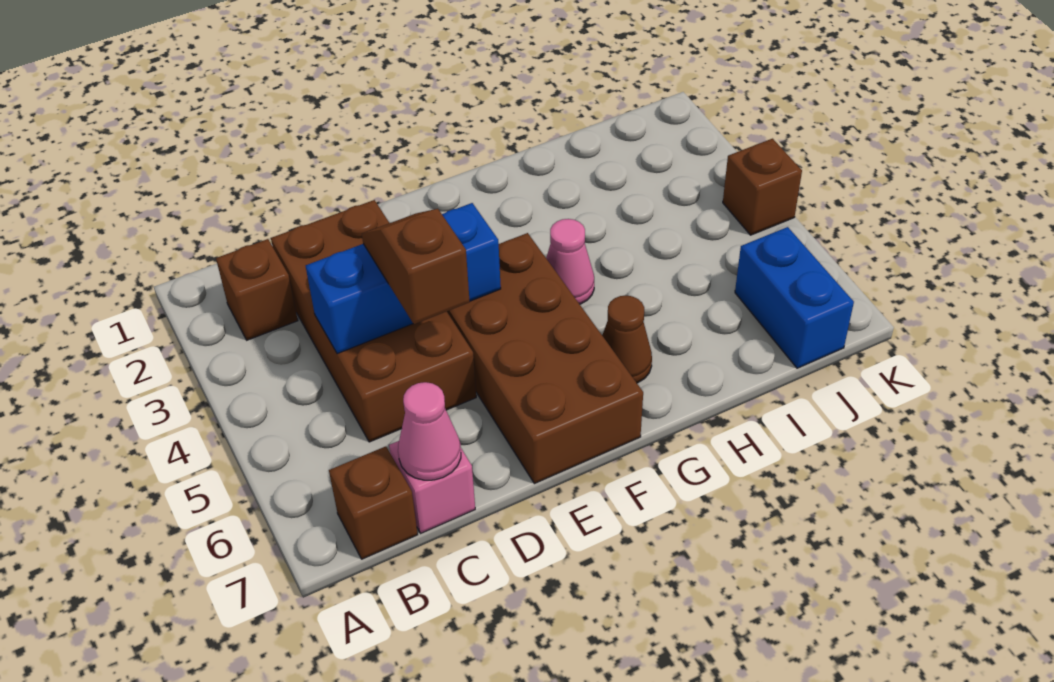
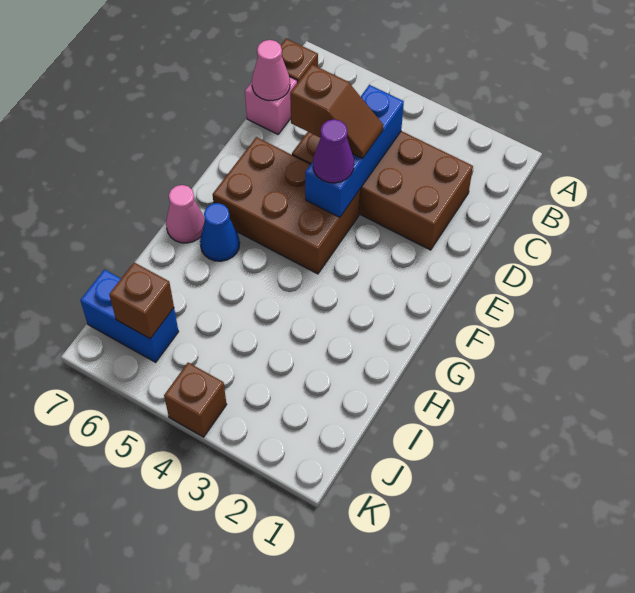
brown brick B2 level 1 -> brown brick J6 level 2
brown brick E4:F7 level 1 -> brown brick E4:F6 level 1
none -> purple cone E4 level 3
pink cone G4 level 1 -> pink cone G7 level 1
brown cone G6 level 1 -> blue cone G6 level 1

